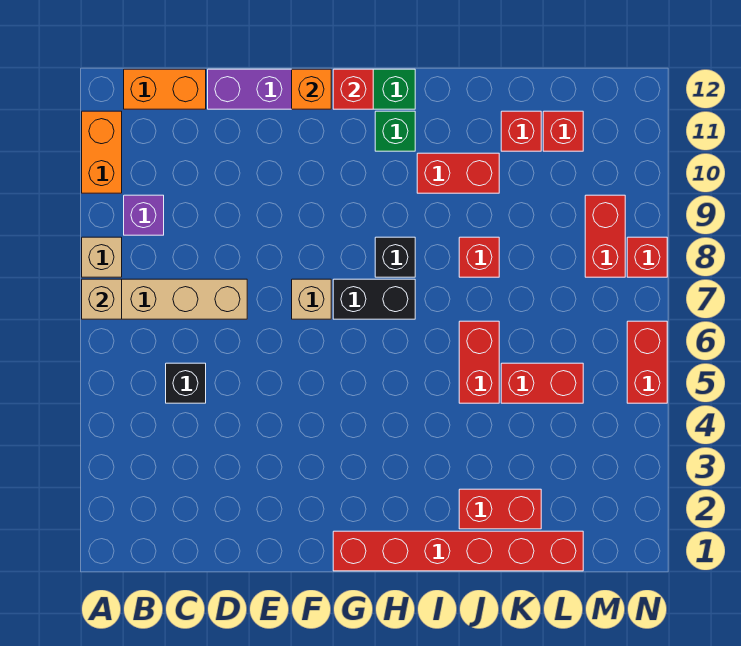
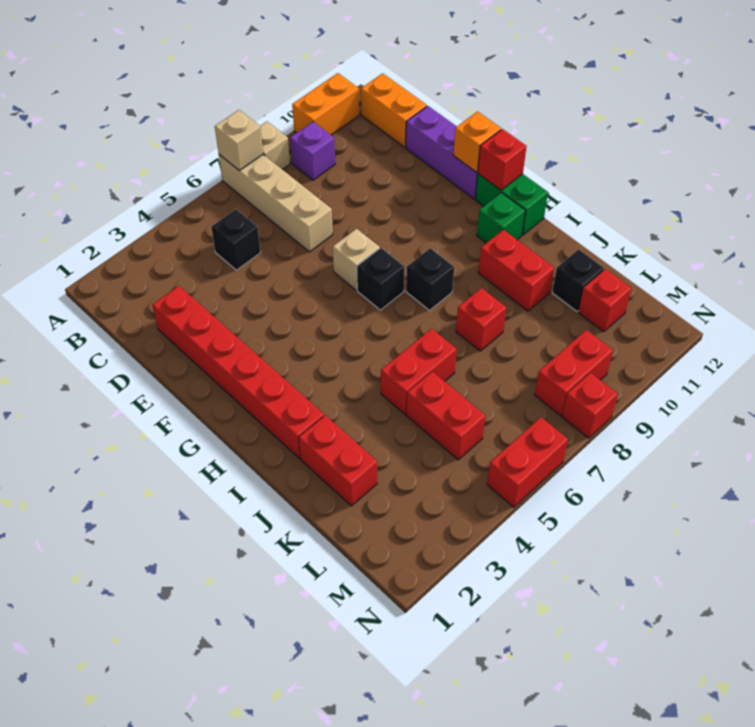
red brick G1:L1 level 1 -> red brick D2:I2 level 1
black brick G7:H7 level 1 -> black brick G7 level 1
red brick K11 level 1 -> black brick K11 level 1

